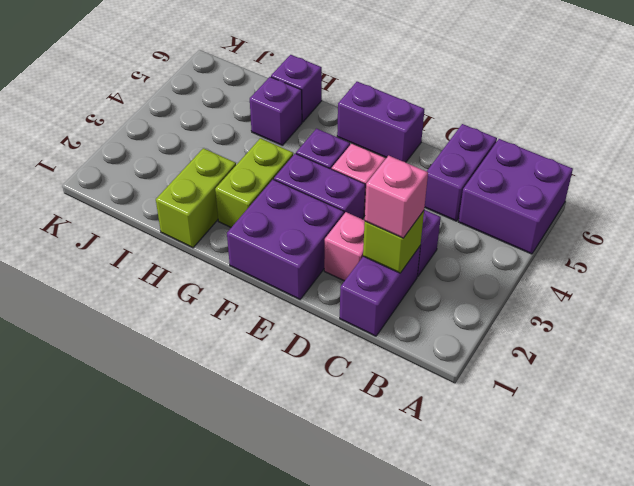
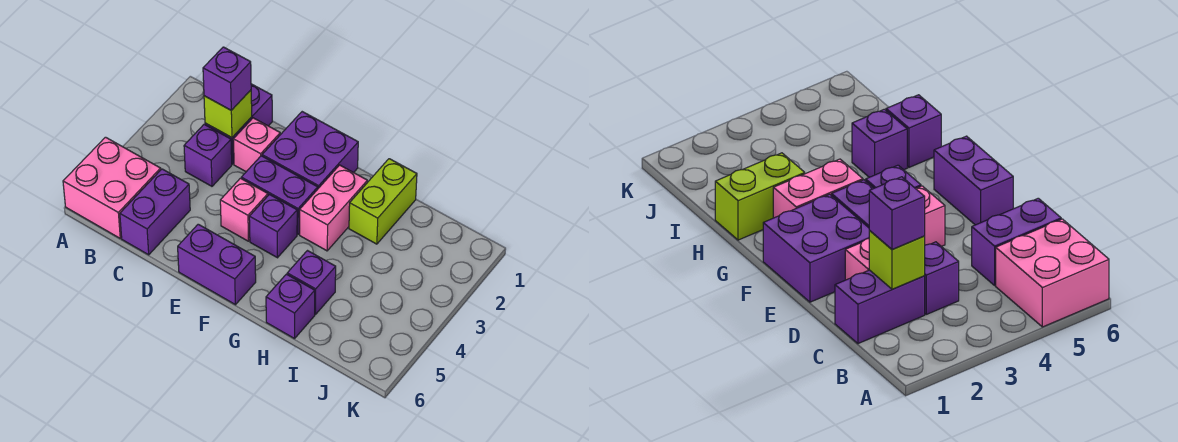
purple brick A5:B6 level 1 -> pink brick A5:B6 level 1
pink brick C2 level 3 -> purple brick C2 level 3
lime brick G2:G3 level 1 -> pink brick G2:G3 level 1

